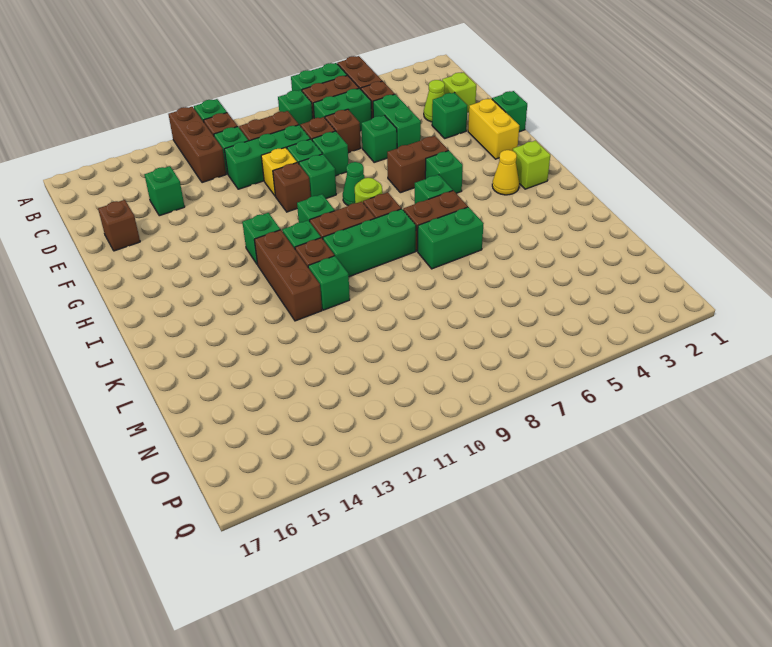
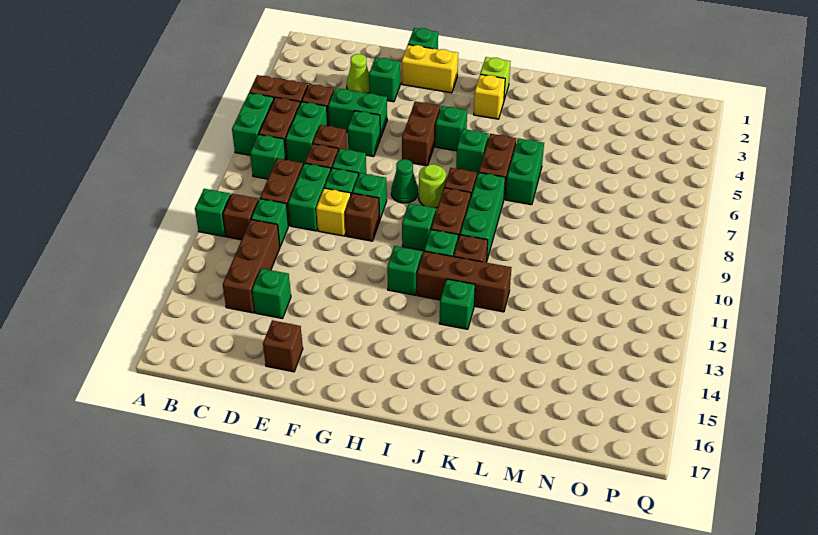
brown brick A12:C12 level 1 -> brown brick C12:C14 level 1
lime brick D2 level 1 -> none
green brick D9:D11 level 1 -> green brick D9:D10 level 1
yellow cone I3 level 1 -> yellow brick I3 level 1
green brick K11 level 1 -> green brick J13 level 1

